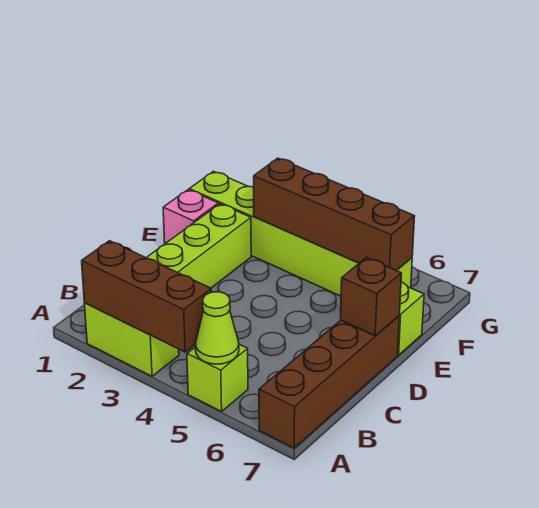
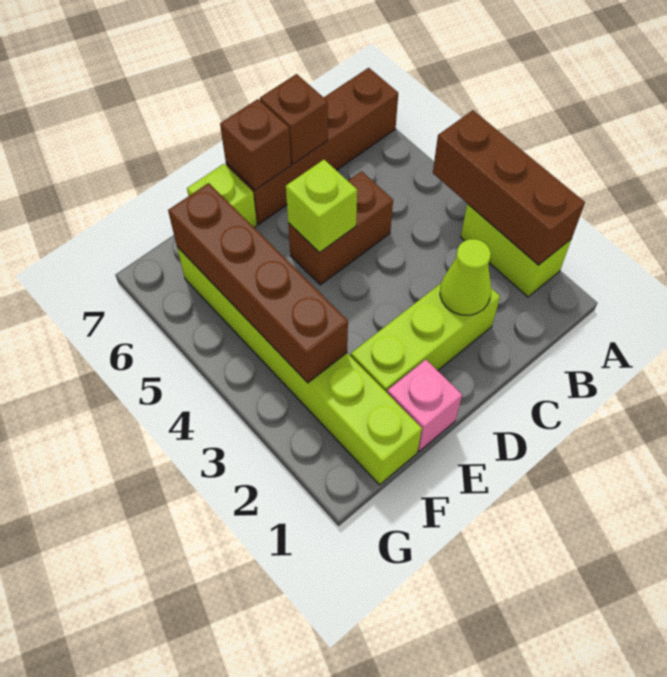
lime brick A5 level 1 -> lime brick D5 level 2
lime cone A5 level 2 -> lime cone C2 level 2
none -> brown brick C5:D5 level 1
none -> brown brick C7 level 2

